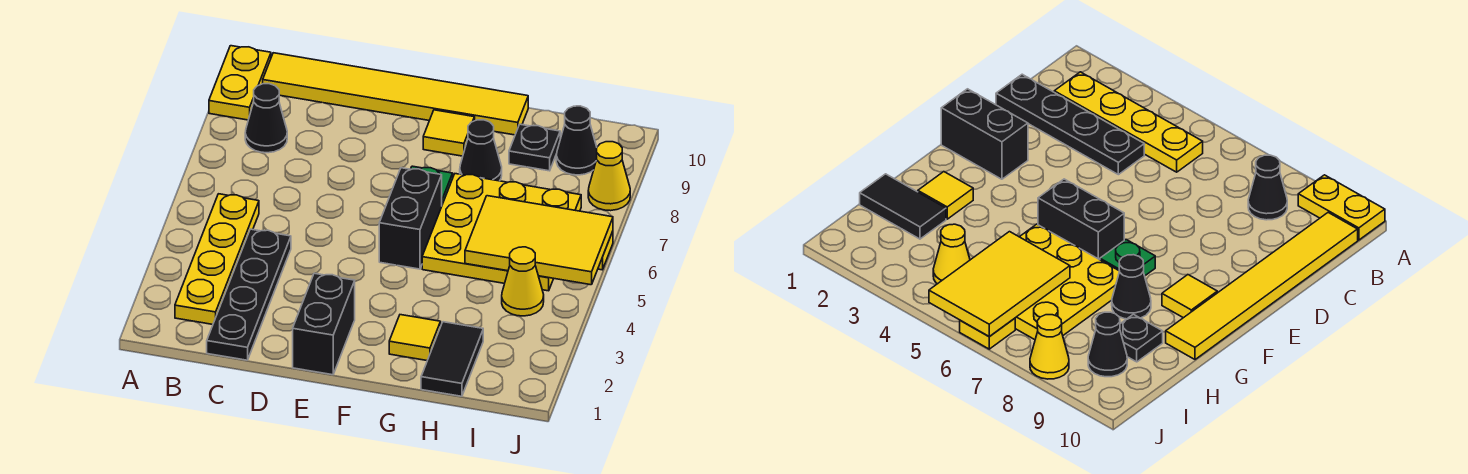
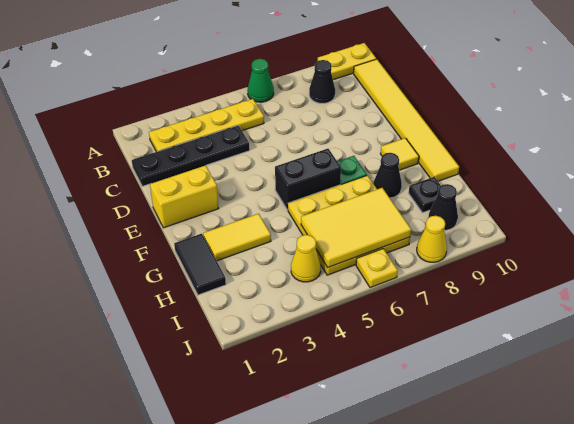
none -> green cone A6 level 1
black brick E1:E2 level 1 -> yellow brick E1:E2 level 1
yellow tile G2 level 1 -> yellow tile G2:G3 level 1
black tile H1:H2 level 1 -> black tile G1:H1 level 1
yellow tile H5:J6 level 2 -> yellow tile H5:I7 level 2

